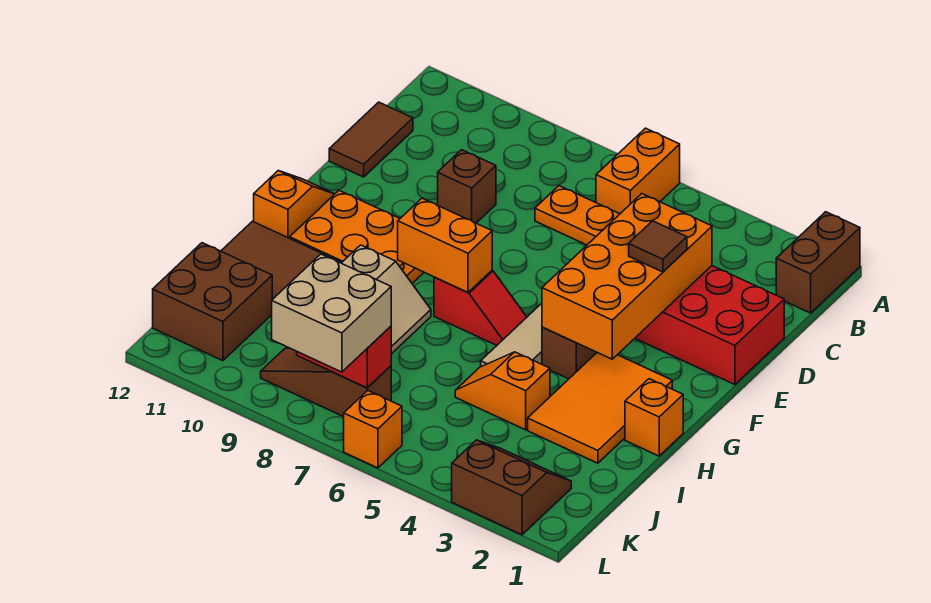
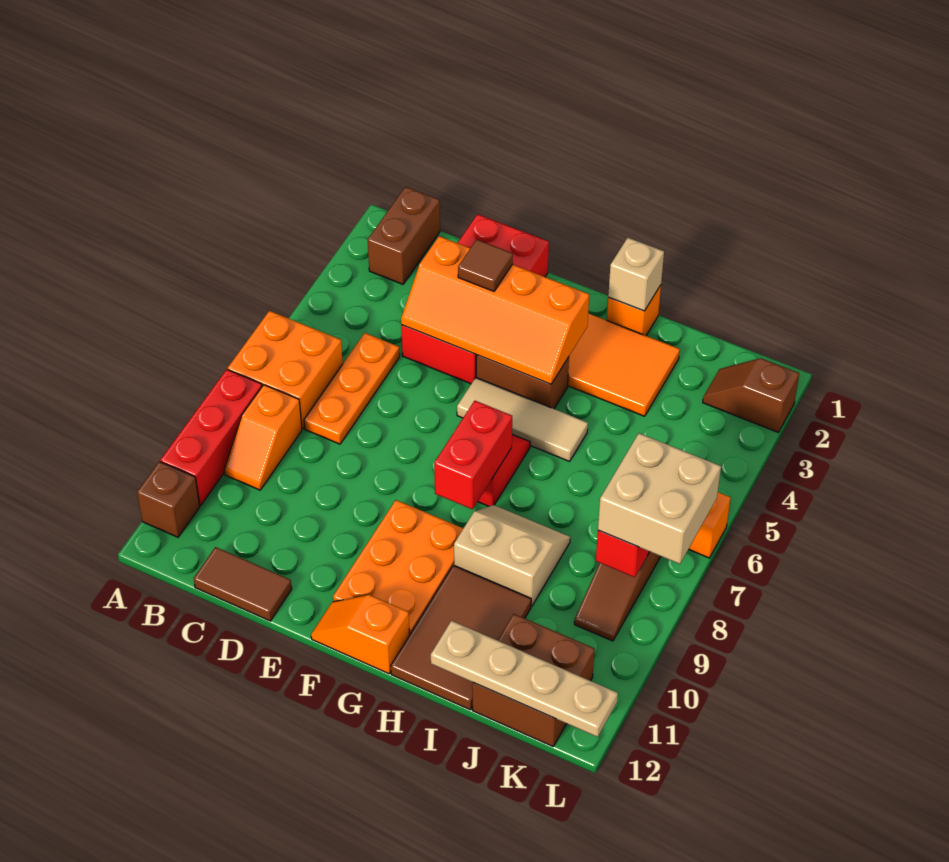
brown brick A1:B1 level 1 -> brown brick B1:B2 level 1
orange brick A6:B6 level 1 -> orange brick A6:B7 level 1
none -> red brick A8:A10 level 1
orange brick D3:G4 level 2 -> orange slope D3:G4 level 2 top 3
brown brick D9 level 1 -> brown brick A11 level 1
orange brick G7:G8 level 2 -> red brick G7:G8 level 2
none -> tan brick H1 level 2
orange slope I4:I5 level 1 top 4 -> orange slope B8:B9 level 1 top 8
none -> tan plate I12:L12 level 2
brown slope K2:L3 level 1 top L -> brown slope K2:L2 level 1 top L

